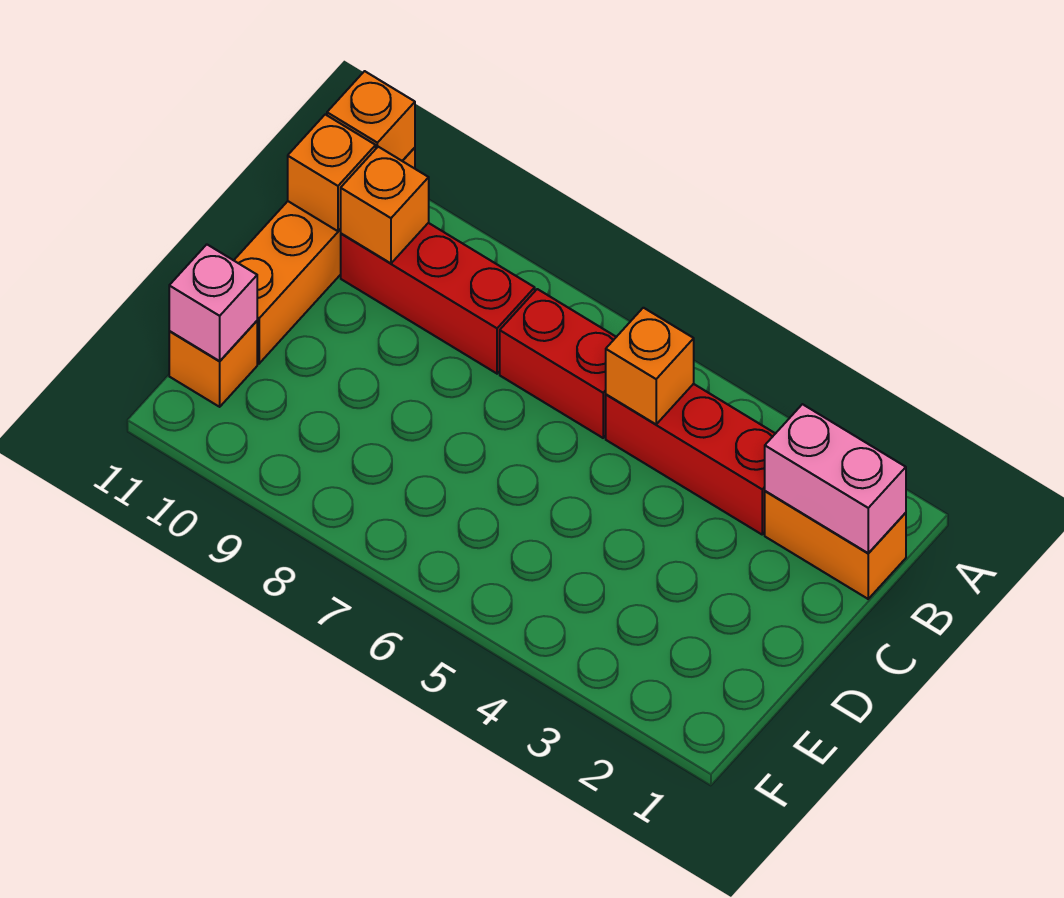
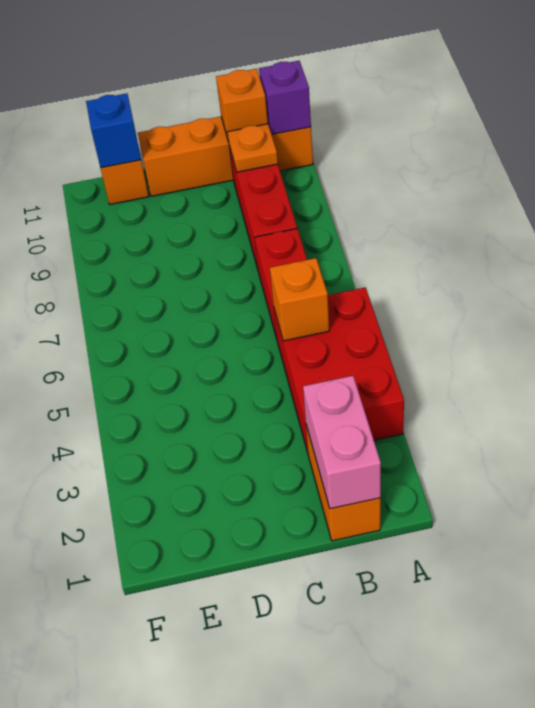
orange brick A11 level 2 -> purple brick A11 level 2
red brick B3:B5 level 1 -> red brick A3:B5 level 1
orange brick B10 level 2 -> orange plate B10 level 2
pink brick E11 level 2 -> blue brick E11 level 2

